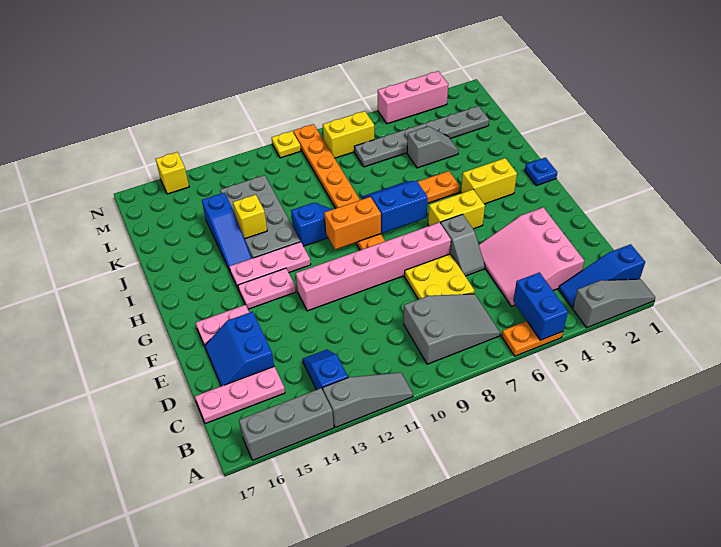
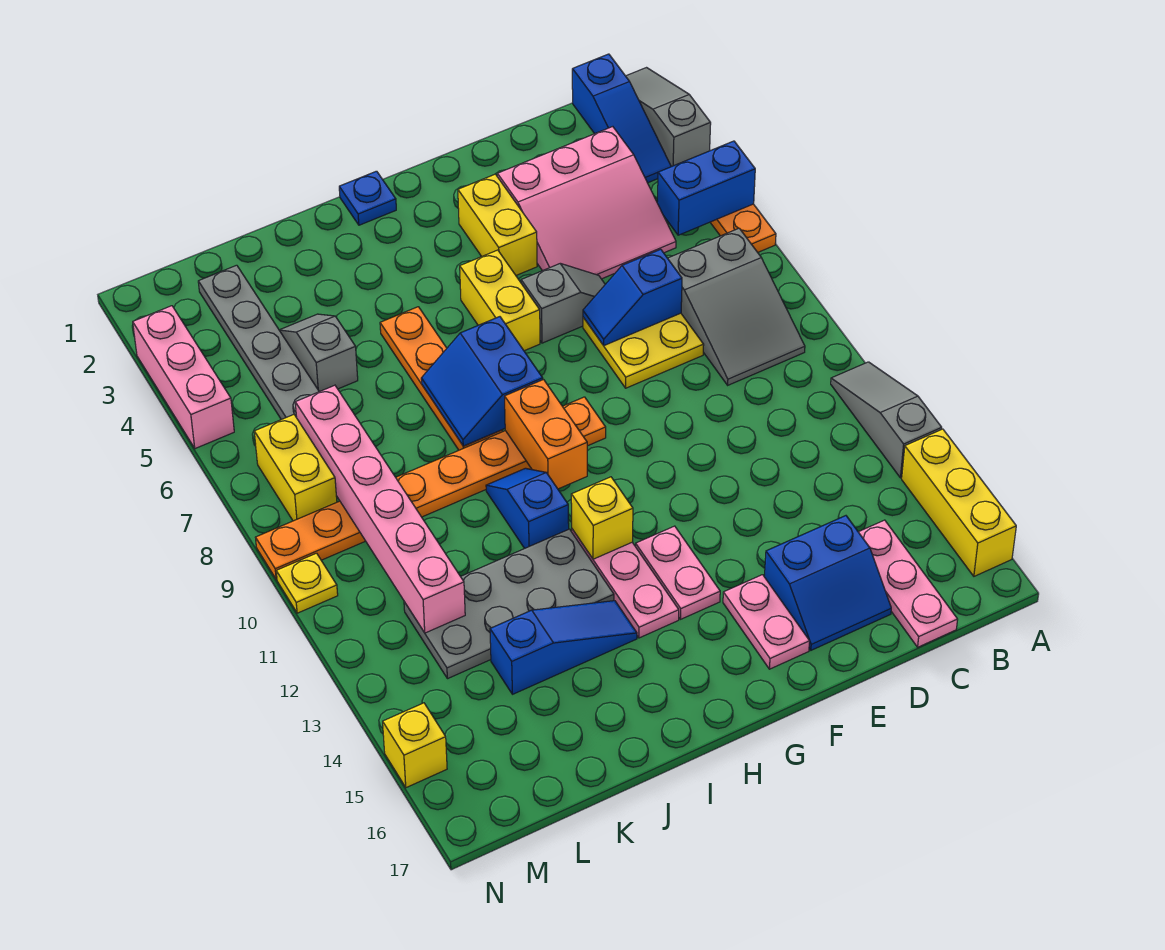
grey brick A14:A16 level 1 -> yellow brick A14:A16 level 1
grey slope B7:C9 level 1 top 9 -> grey slope B7:C9 level 1 top 7
blue slope B13:C13 level 1 top B -> blue slope D7:E7 level 2 top D
pink brick F7:F12 level 1 -> pink brick L7:L12 level 2
yellow brick H3:H4 level 1 -> yellow brick F3:F4 level 1
yellow brick J13 level 2 -> yellow brick H12 level 2

